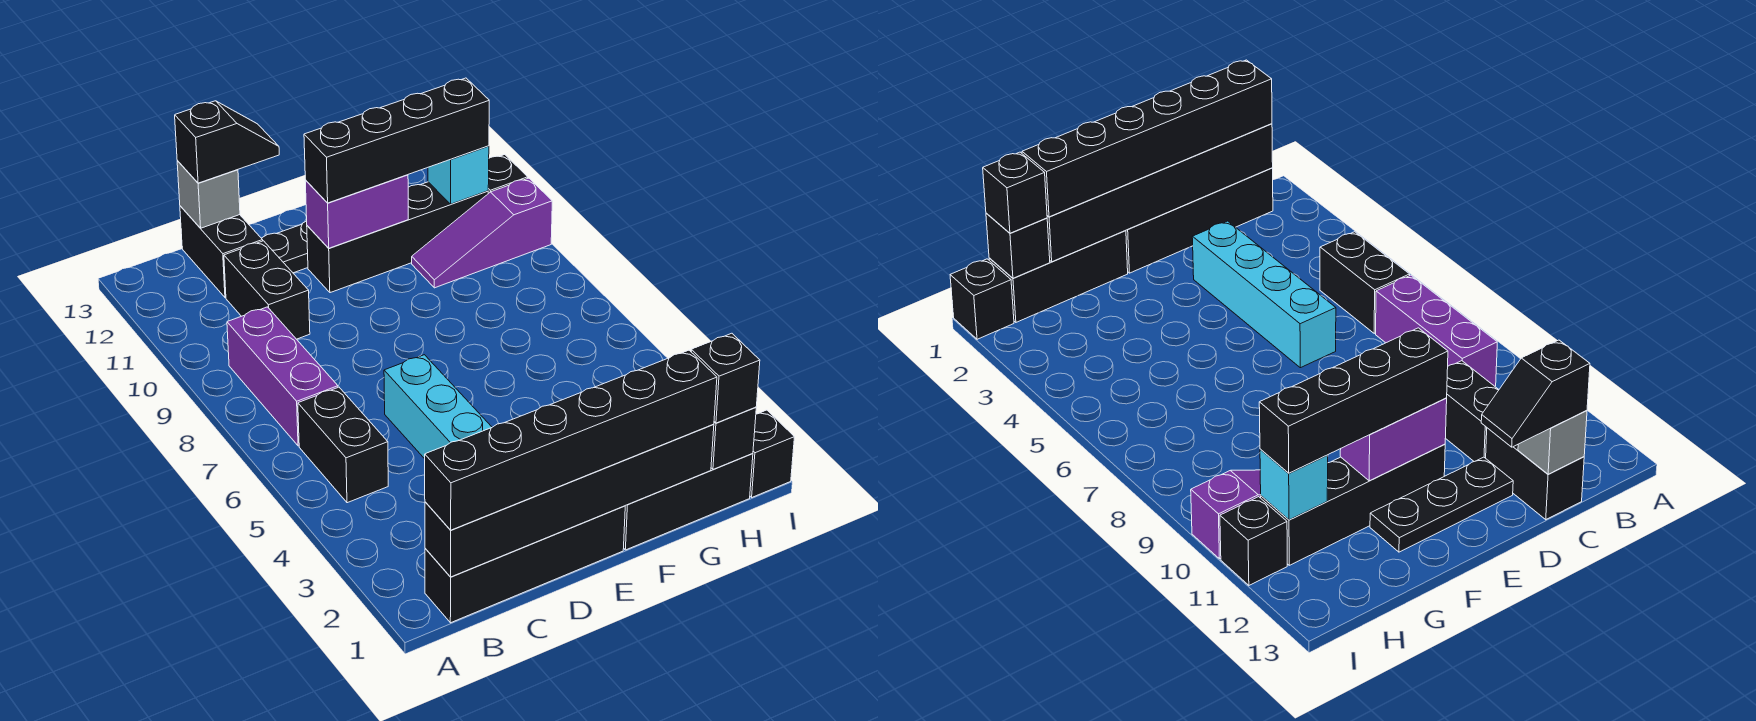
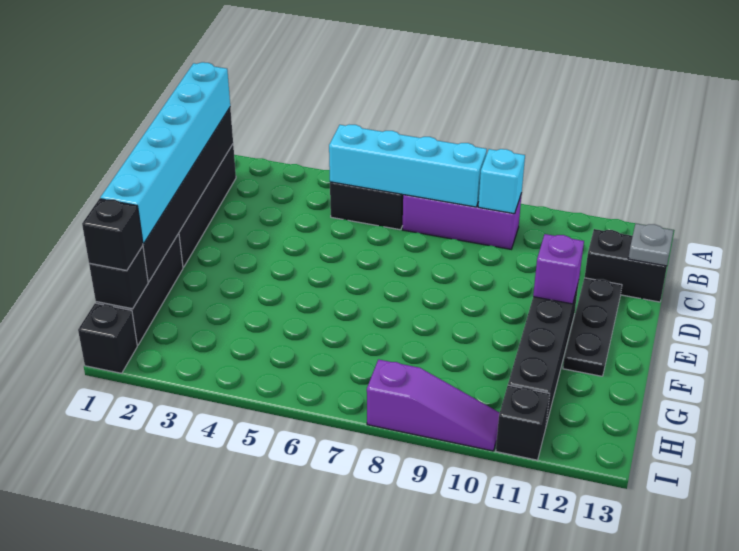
black brick B1:G1 level 3 -> cyan brick B1:G1 level 3
black brick C10:C11 level 1 -> none
grey brick C13 level 2 -> grey plate C13 level 2
black slope C13:D13 level 3 top C -> none
cyan brick D3:D6 level 1 -> cyan brick B5:B8 level 2
purple brick E11:F11 level 2 -> purple brick E11 level 2
black brick E11:H11 level 3 -> none
purple slope G10:I10 level 1 top I -> purple slope I8:I10 level 1 top 8
cyan brick H11 level 2 -> cyan brick B9 level 2

